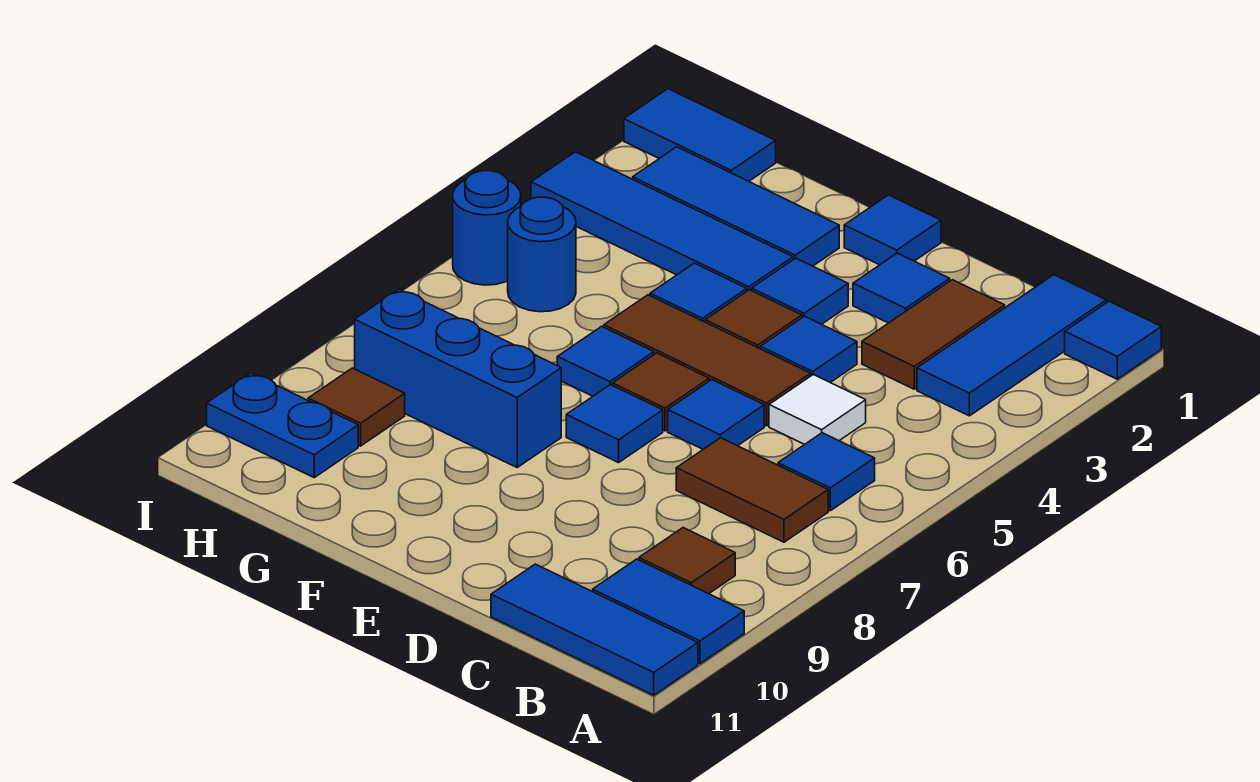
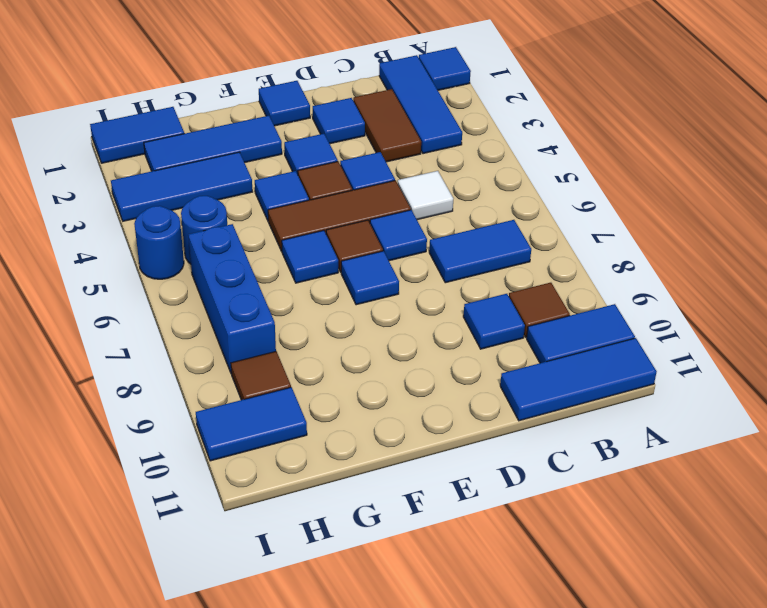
blue tile B6 level 1 -> blue tile C9 level 1
brown tile B7:C7 level 1 -> blue tile B7:C7 level 1
blue tile F3:I3 level 1 -> blue tile G3:I3 level 1
blue brick F8:H8 level 1 -> blue brick H6:H8 level 1
blue plate H10:I10 level 1 -> blue tile H10:I10 level 1

